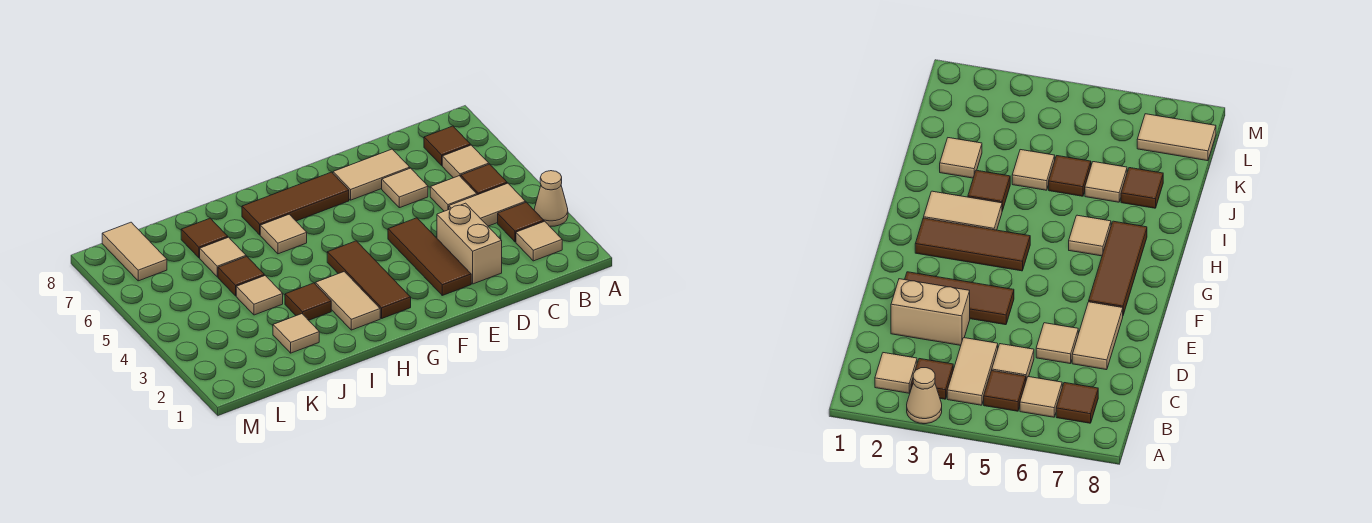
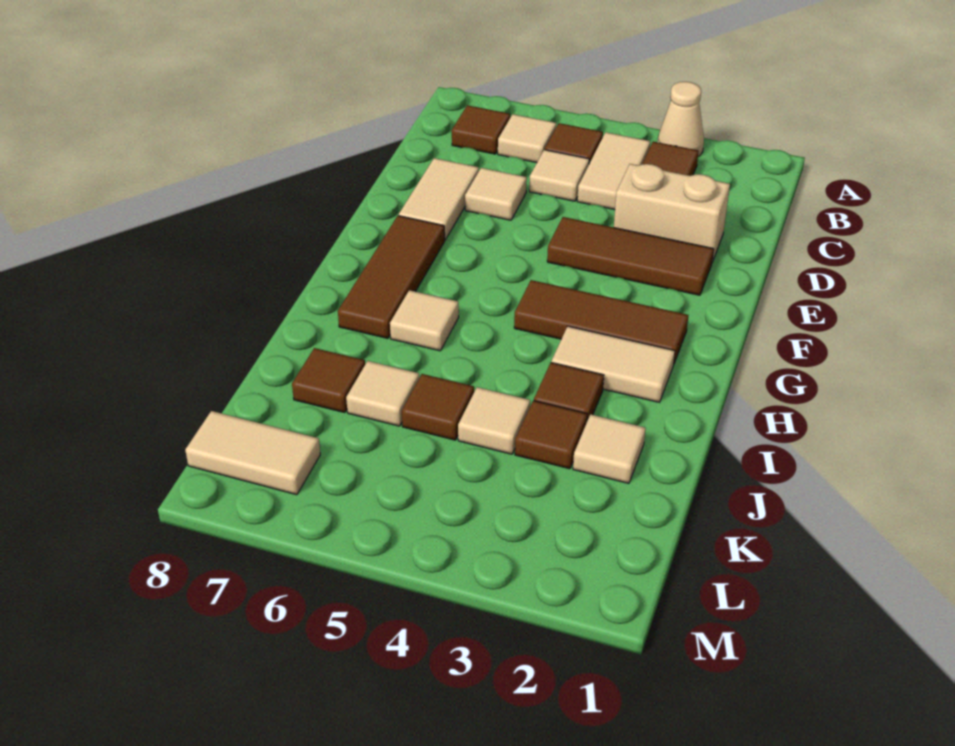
tan tile B2 level 1 -> none
none -> brown tile J3 level 1

